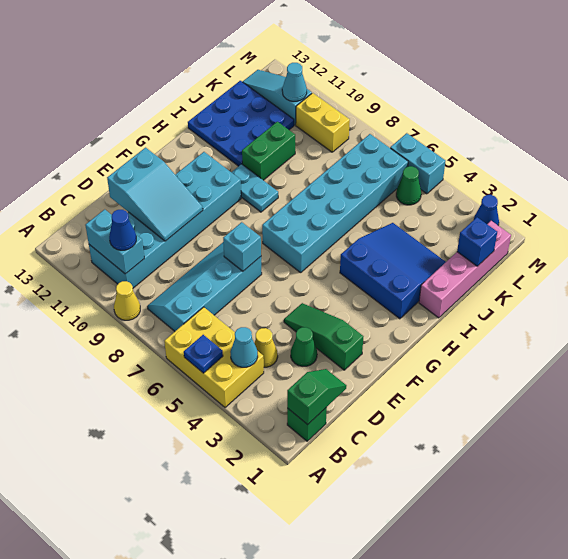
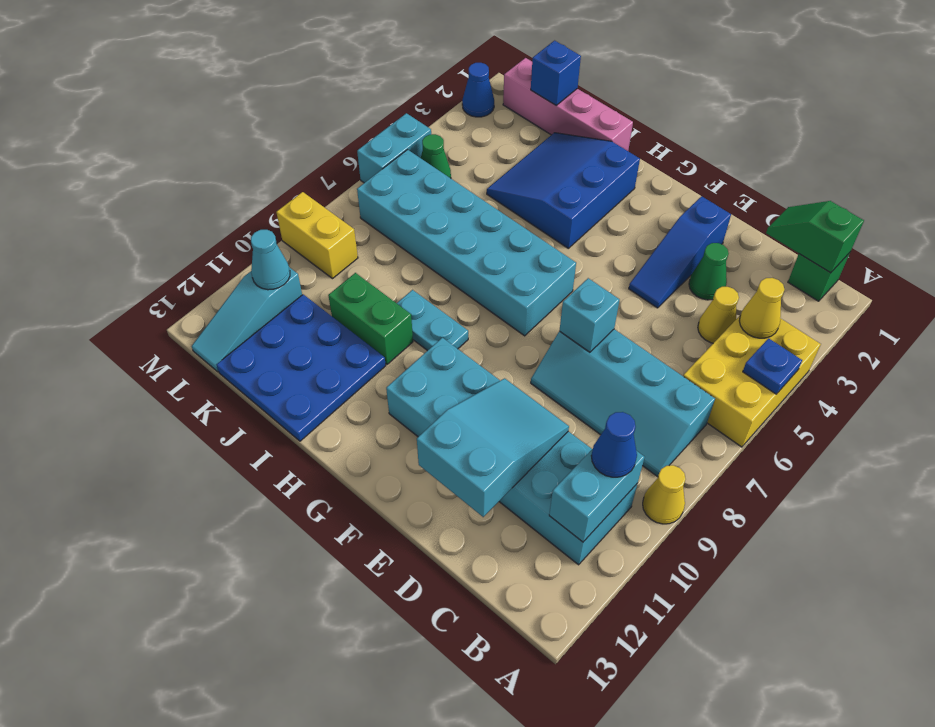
cyan cone B4 level 2 -> yellow cone B4 level 2
green slope E2:E4 level 1 top 2 -> blue slope E2:E4 level 1 top 2
cyan plate H9:H10 level 1 -> cyan plate H9:I9 level 1
yellow brick L9:L10 level 1 -> yellow brick L9:M9 level 1

